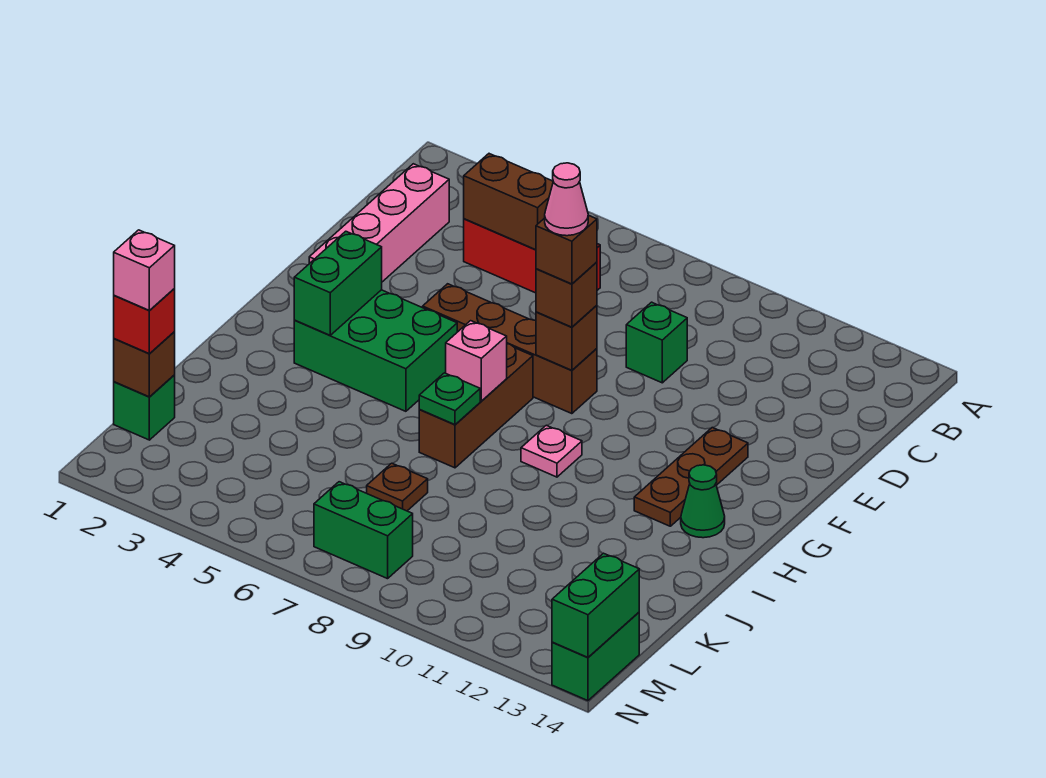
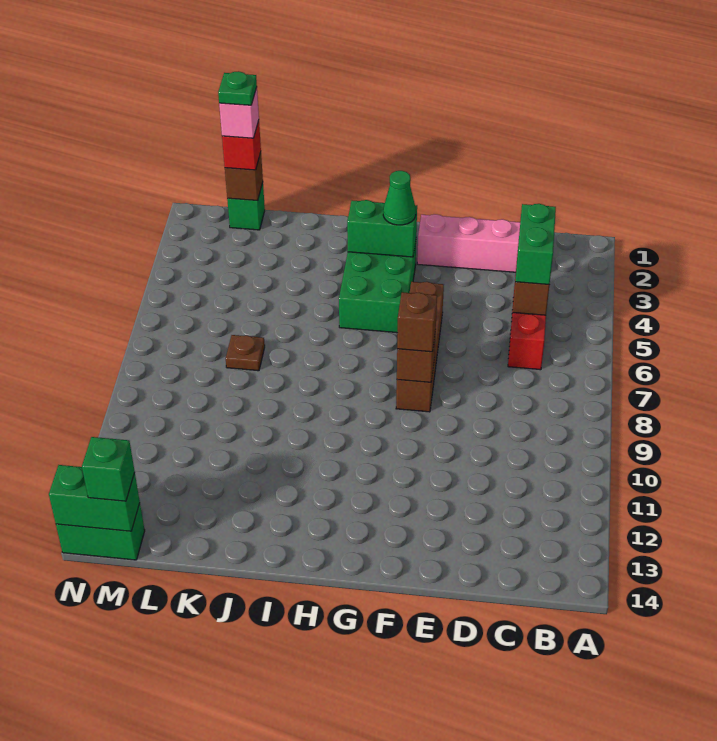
green brick D9 level 1 -> green brick M14 level 3
brown brick F8 level 4 -> none
pink cone F8 level 5 -> none
brown plate F12:H12 level 1 -> none
brown brick G7:I7 level 1 -> none
pink brick H7 level 2 -> none
pink plate H9 level 1 -> none
green cone H13 level 1 -> green cone G3 level 3
green plate I7 level 2 -> green plate L1 level 5
green brick M7:M8 level 1 -> green brick C4:C5 level 3

